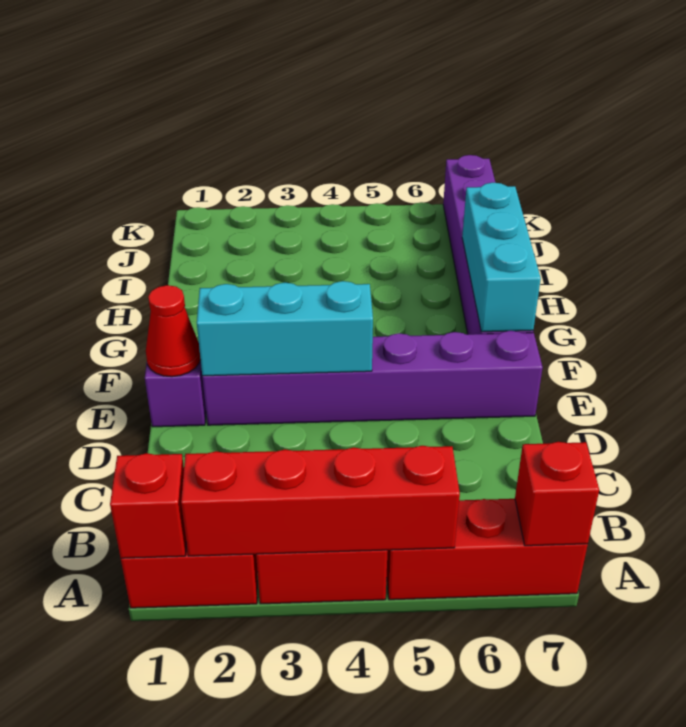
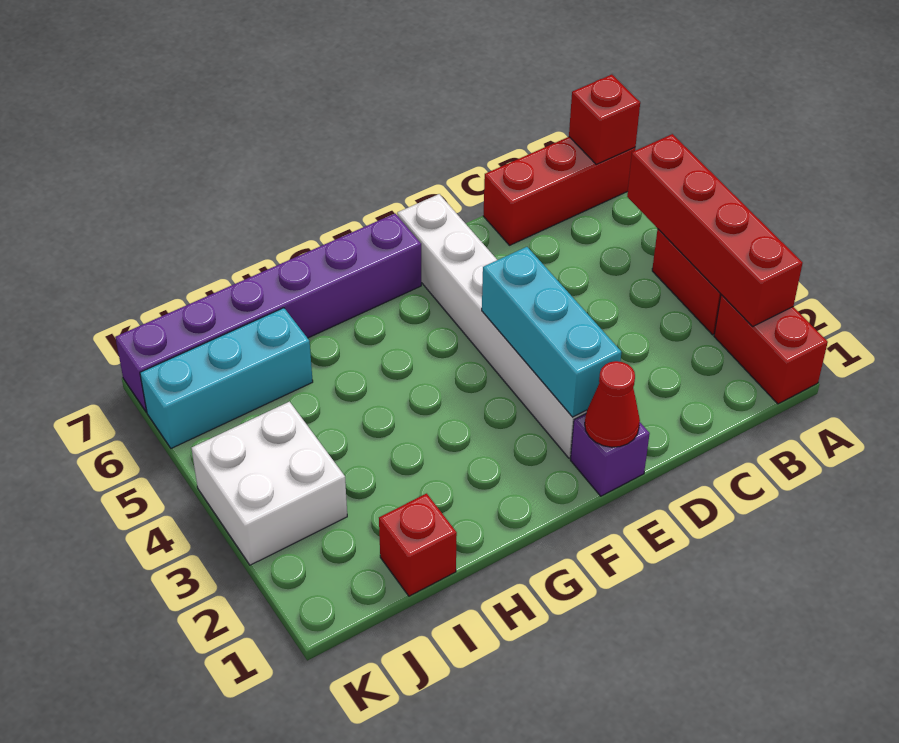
red brick A1 level 2 -> red brick I1 level 1
red brick A5:A7 level 1 -> red brick A7:C7 level 1
purple brick E2:E7 level 1 -> white brick E2:E7 level 1
cyan brick F7:H7 level 2 -> cyan brick I6:K6 level 1
none -> white brick J3:K4 level 1

